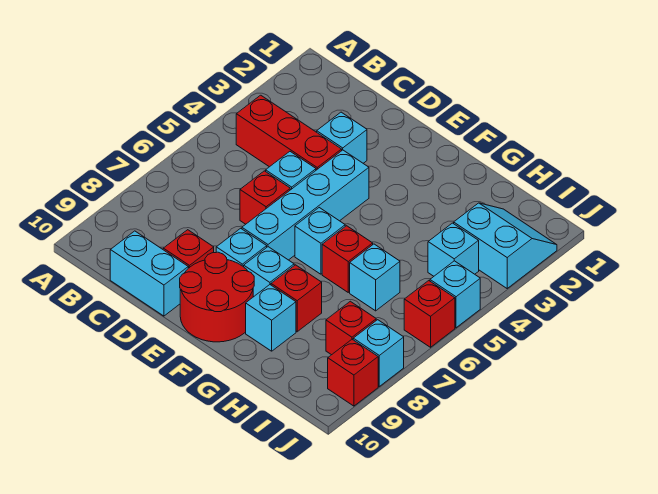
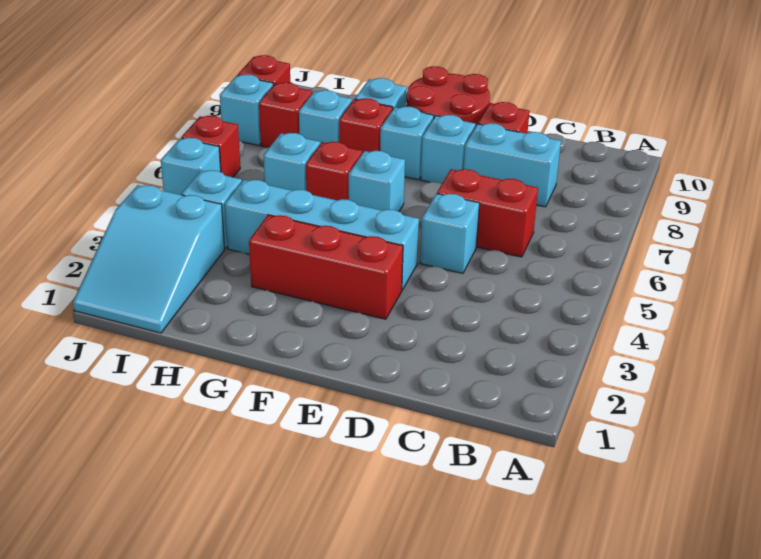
red brick B4:D4 level 1 -> red brick E3:G3 level 1
cyan brick C10:D10 level 1 -> cyan brick C8:D8 level 1
cyan brick D3 level 1 -> cyan brick H8 level 1
red brick D6 level 1 -> red brick C6:D6 level 1
cyan brick E4:E7 level 1 -> cyan brick E4:H4 level 1
cyan slope I2:J3 level 1 top 3 -> cyan slope I1:J3 level 1 top 3

